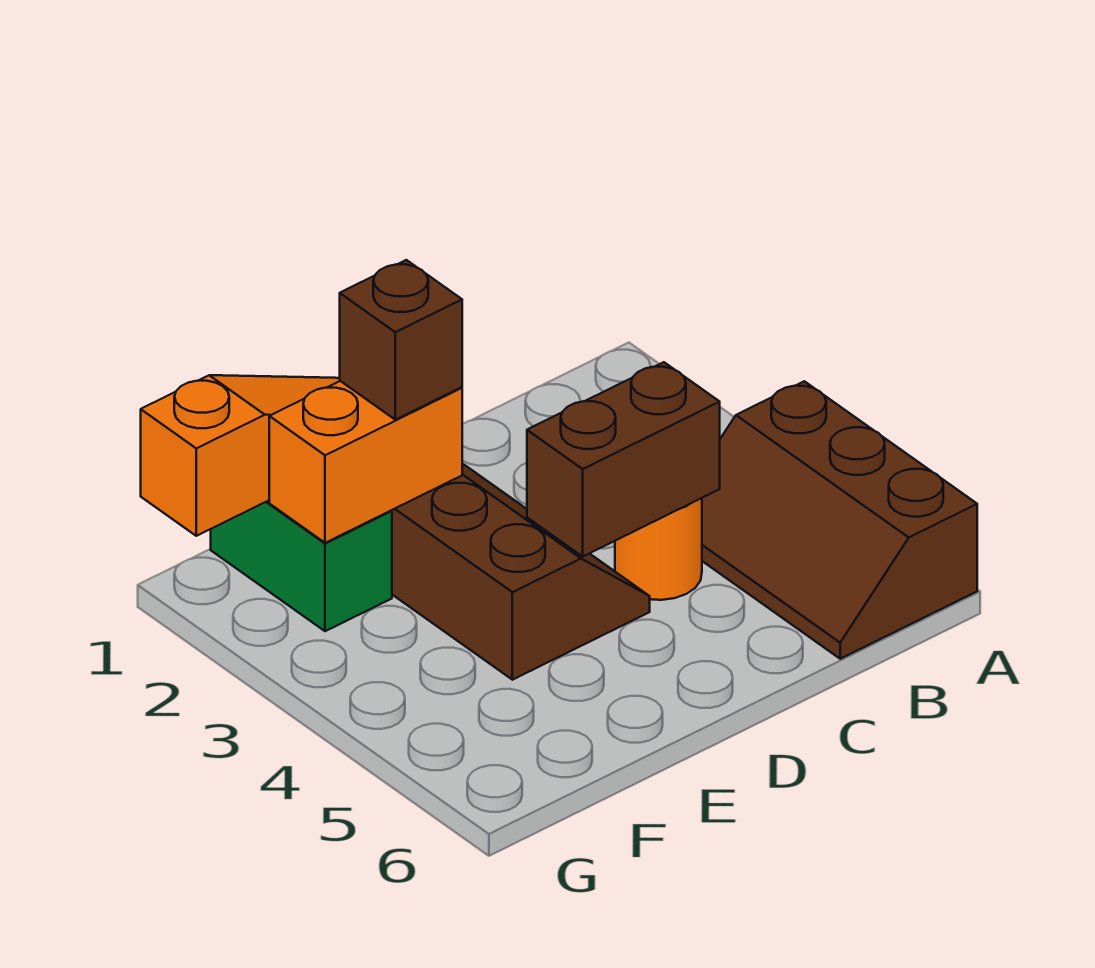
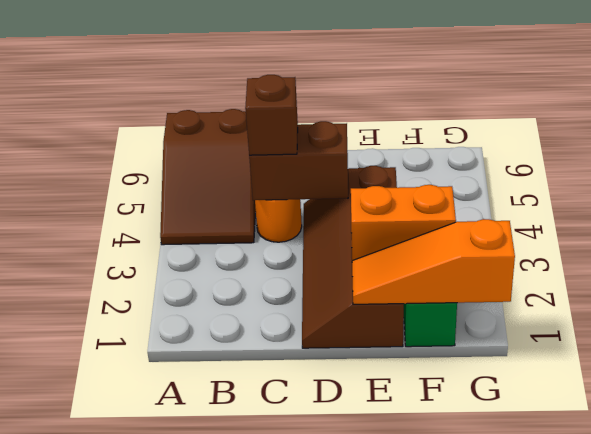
brown slope A4:B6 level 1 top A -> brown slope A4:B6 level 1 top 6
brown brick E2 level 3 -> brown brick C4 level 3

